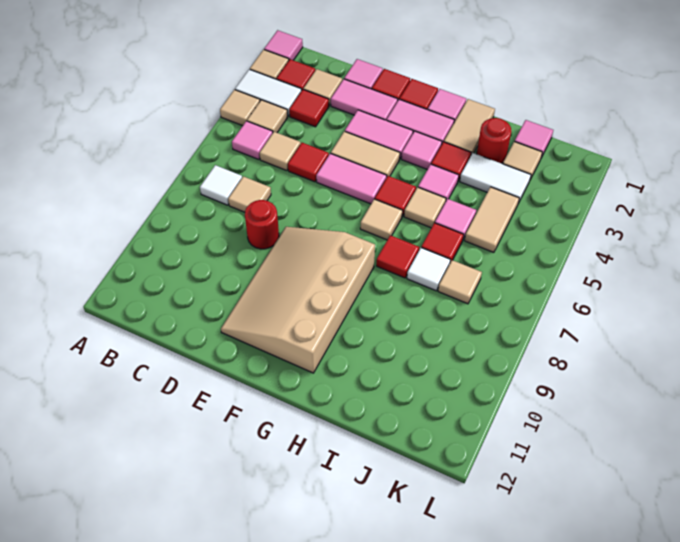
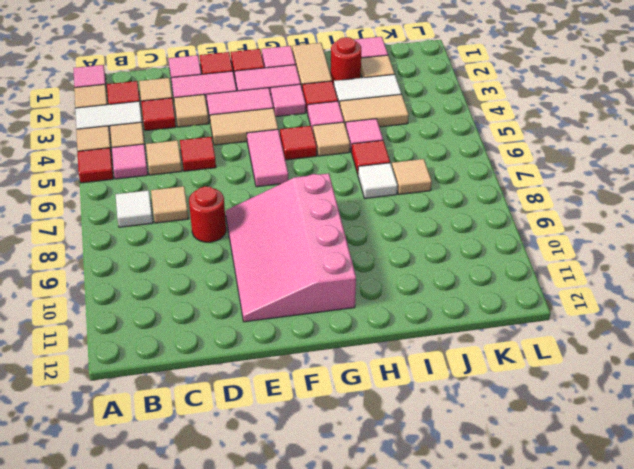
pink tile E5:F5 level 1 -> pink tile F5:F6 level 1
tan slope E8:G11 level 1 top G -> pink slope E8:G11 level 1 top G
tan tile G6 level 1 -> tan tile D3 level 1
red tile H7 level 1 -> red tile A5 level 1
tan tile J4:J5 level 1 -> tan tile I4:J4 level 1

